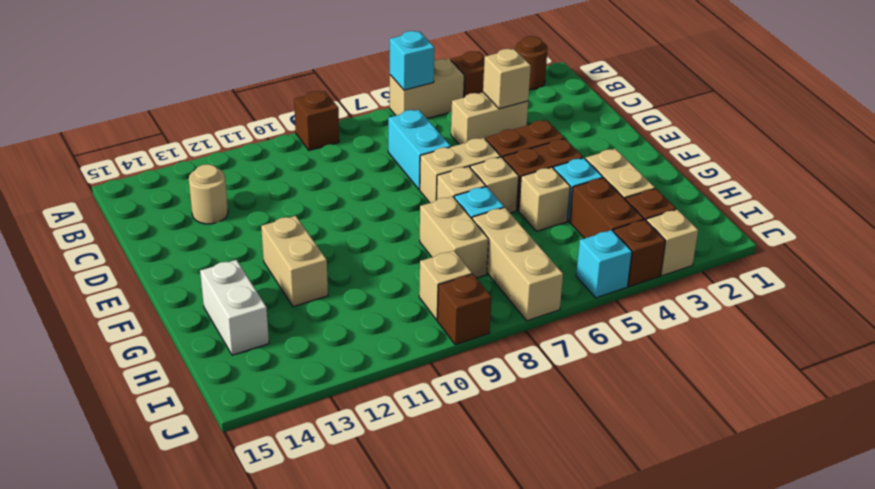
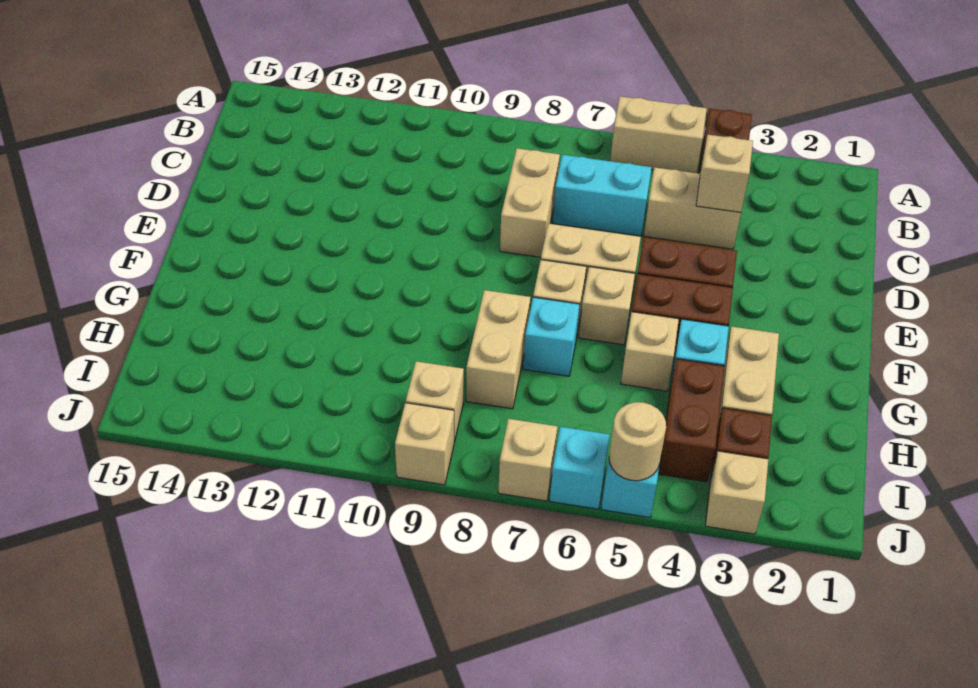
brown round brick A2 level 1 -> none
cyan brick A6 level 2 -> cyan brick J6 level 1
brown brick A9 level 1 -> none
cyan brick C7:D7 level 1 -> cyan brick C6:C7 level 1
tan round brick C13 level 1 -> tan round brick J5 level 2
tan brick F12:G12 level 1 -> tan brick C8:D8 level 1
white brick G14:H14 level 1 -> none
tan brick H7:J7 level 1 -> tan brick J7 level 1
brown brick J4 level 1 -> none
brown brick J9 level 1 -> tan brick J9 level 1

